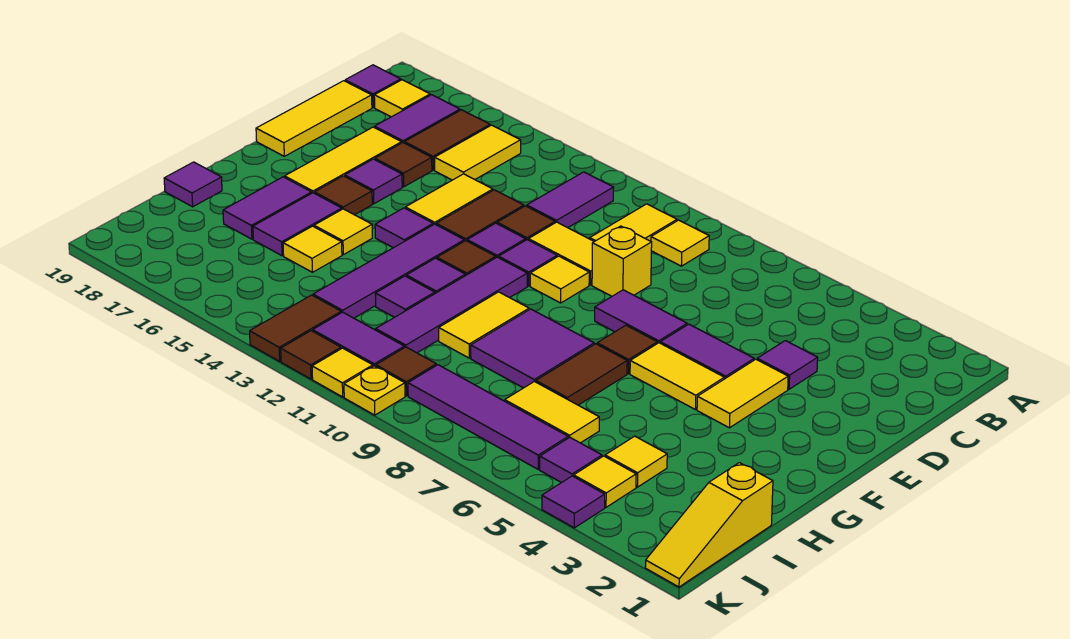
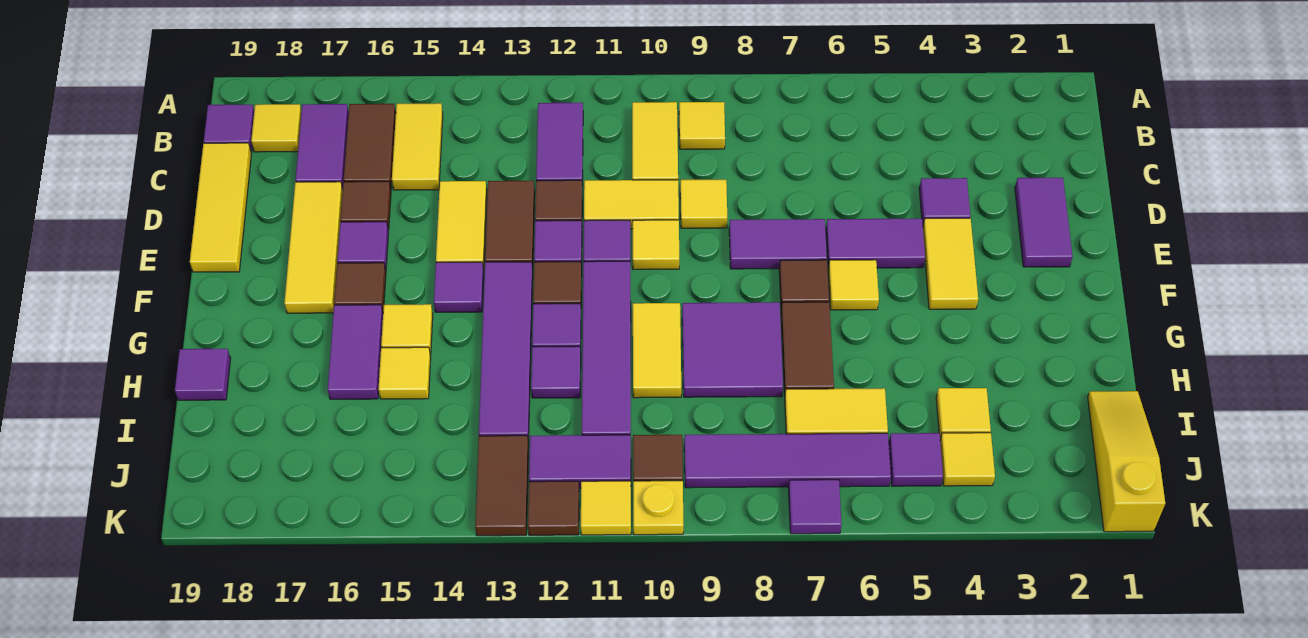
yellow brick D9 level 1 -> yellow tile D9 level 1
yellow tile F5:F6 level 1 -> yellow tile F6 level 1
purple tile G17:H17 level 1 -> purple tile D2:E2 level 1
yellow slope I1:K1 level 1 top I -> yellow slope I1:K1 level 1 top K
purple tile K4 level 1 -> purple tile K7 level 1

